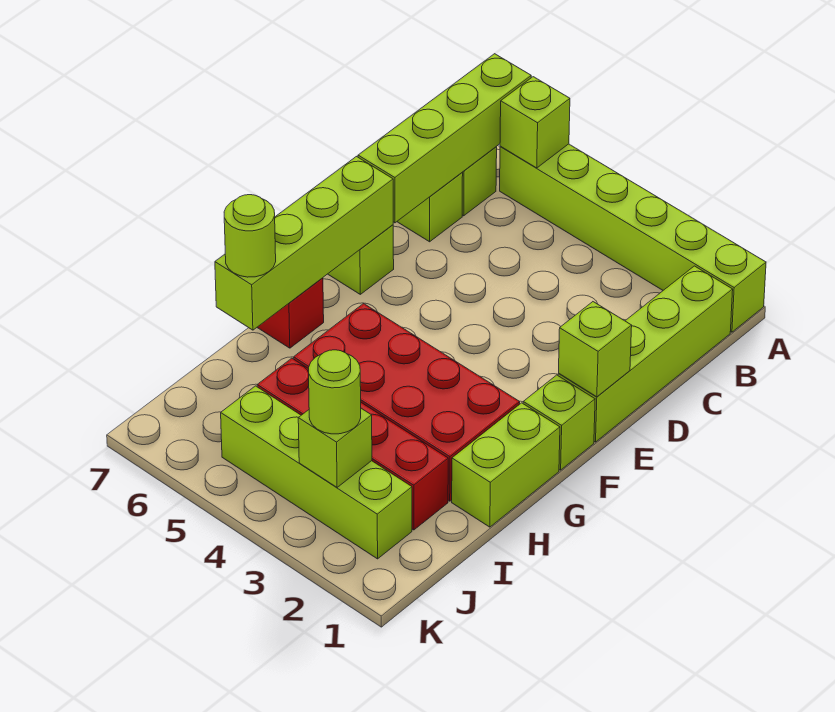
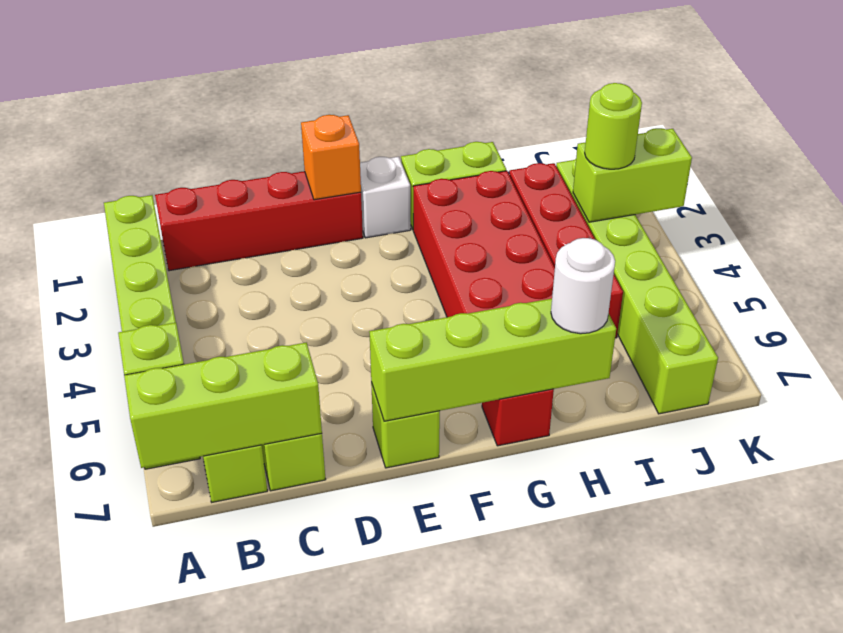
lime brick A7:D7 level 2 -> lime brick A7:C7 level 2
lime brick B1:E1 level 1 -> red brick B1:E1 level 1
lime brick E1 level 2 -> orange brick E1 level 2
lime brick F1 level 1 -> white brick F1 level 1
lime round brick H7 level 3 -> white round brick H7 level 3
lime brick J2:J5 level 1 -> lime brick J2:J7 level 1
lime brick J3 level 2 -> lime brick J3:K3 level 2

